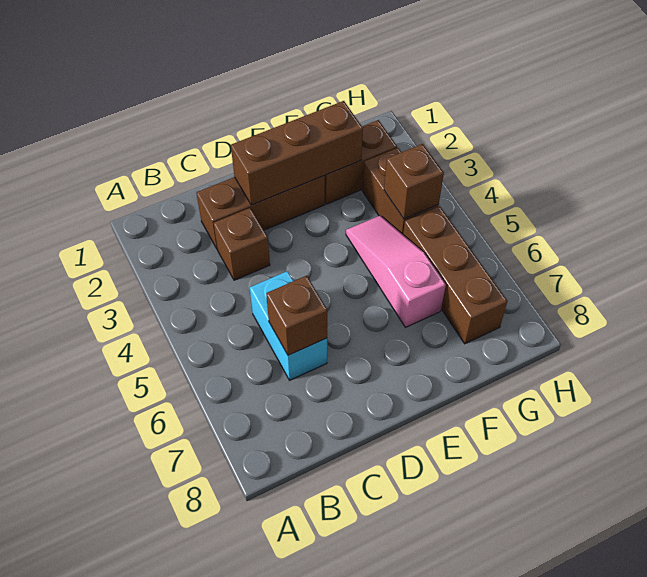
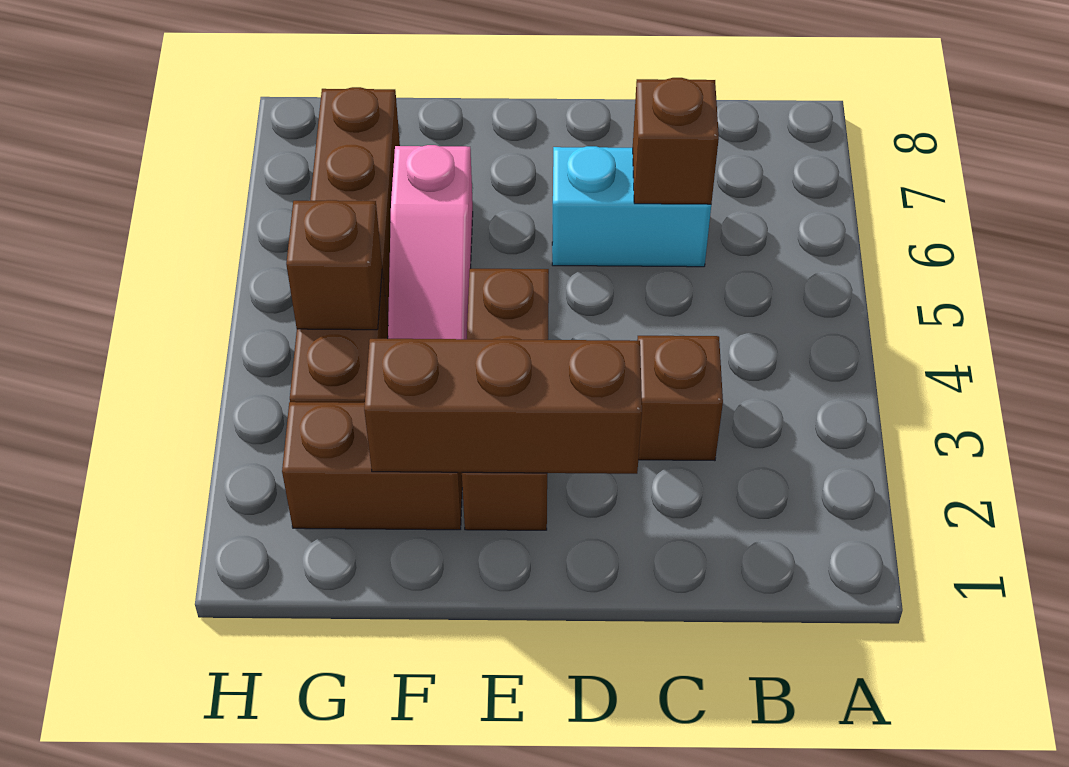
brown brick C2:E2 level 1 -> brown brick E2:E4 level 1
cyan brick C5:C6 level 1 -> cyan brick C6:D6 level 1

